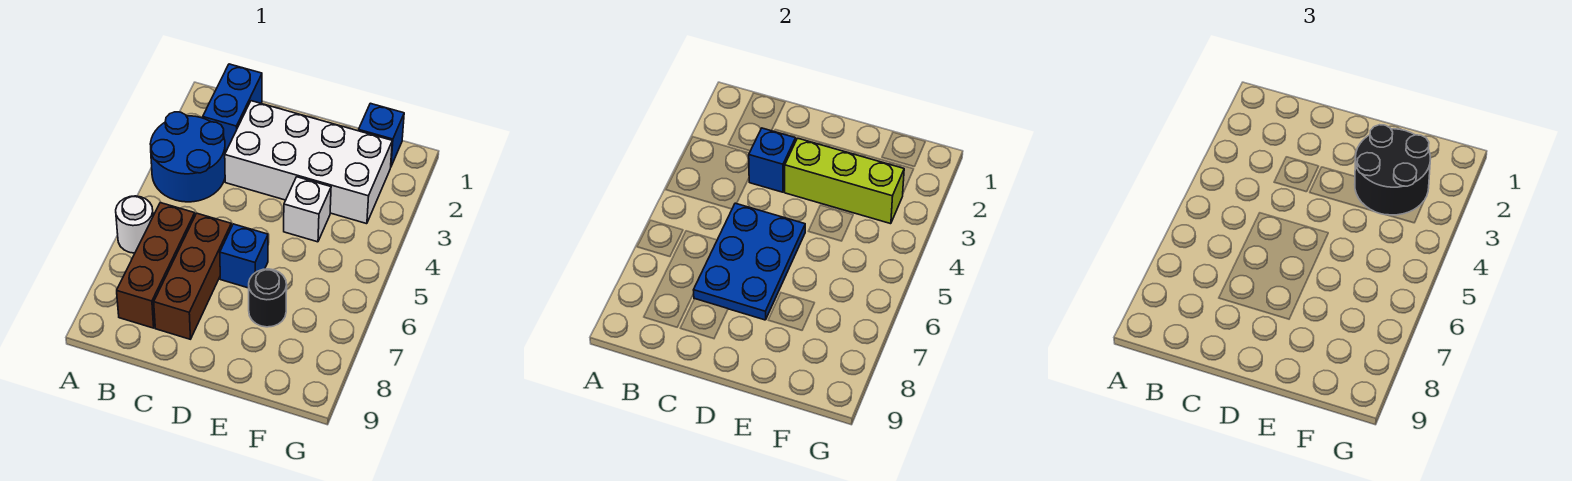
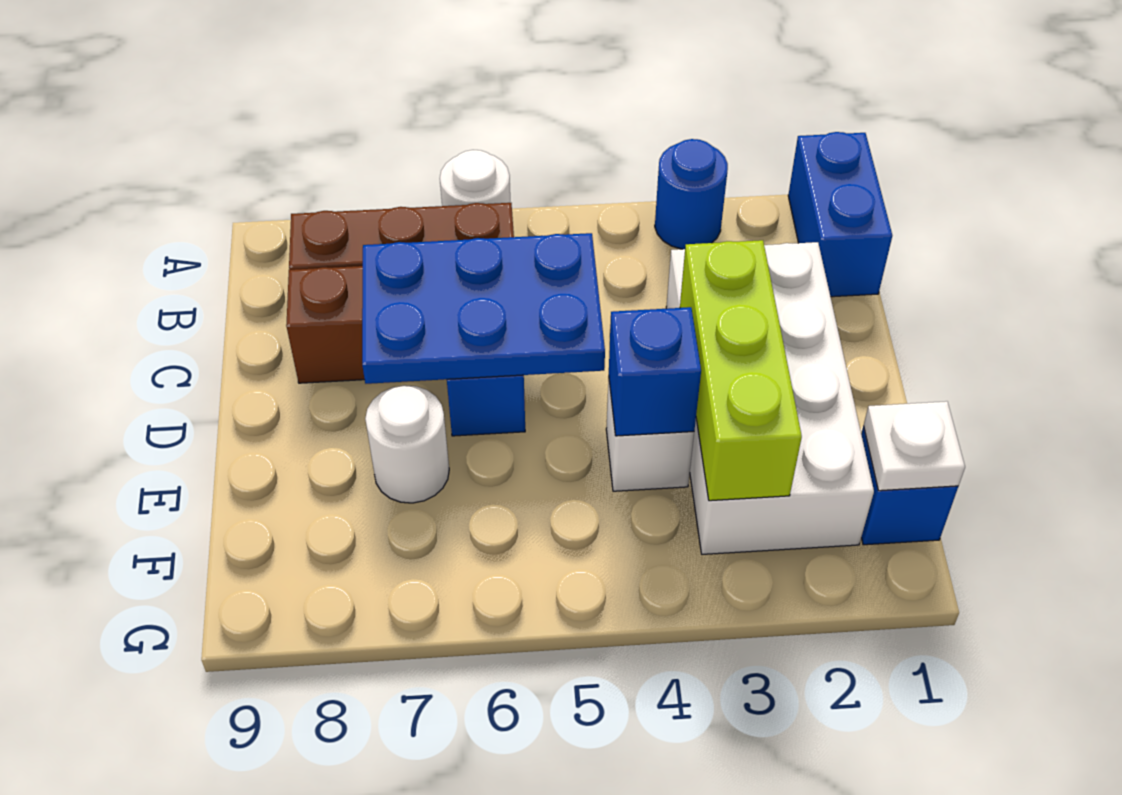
blue round brick A3:B4 level 1 -> blue round brick A3 level 1
blue brick B1:B2 level 1 -> blue brick A1:B1 level 1
blue brick C3 level 2 -> blue brick E4 level 2
black round brick E2:F3 level 3 -> none
black round brick E7 level 1 -> white round brick E7 level 1
none -> white plate F1 level 2

